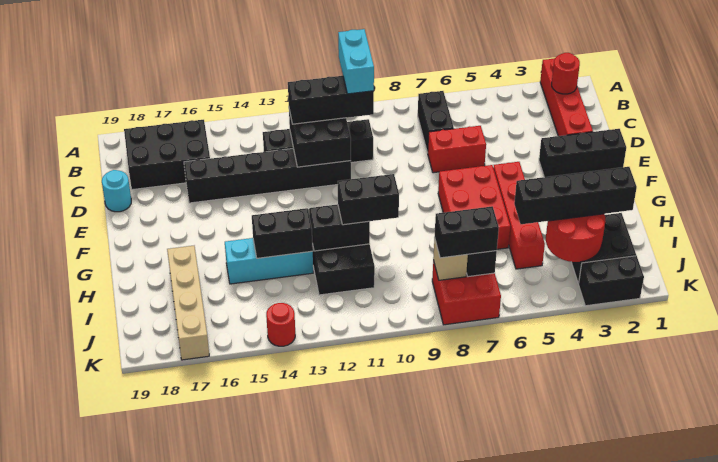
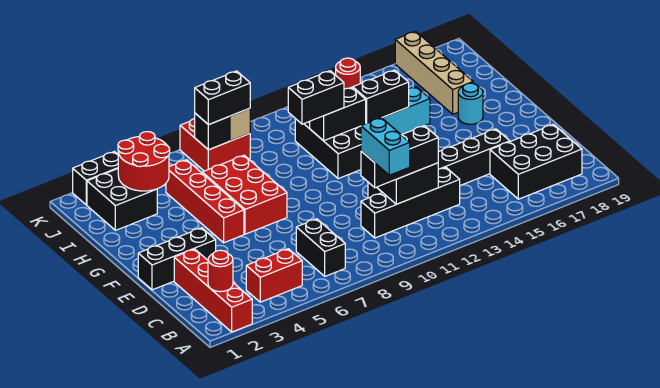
red brick D6:D7 level 1 -> red brick B4:B5 level 1
cyan round brick D19 level 1 -> cyan round brick G17 level 1
black brick I2:I5 level 3 -> none

